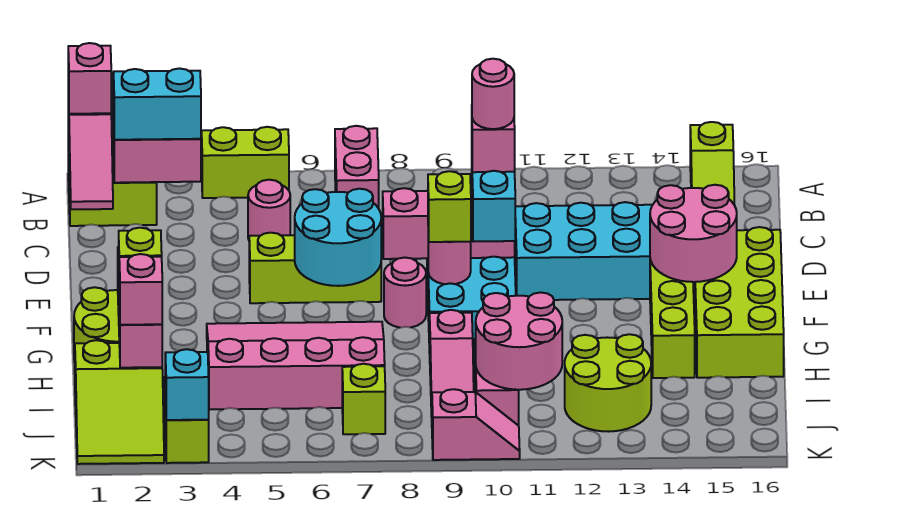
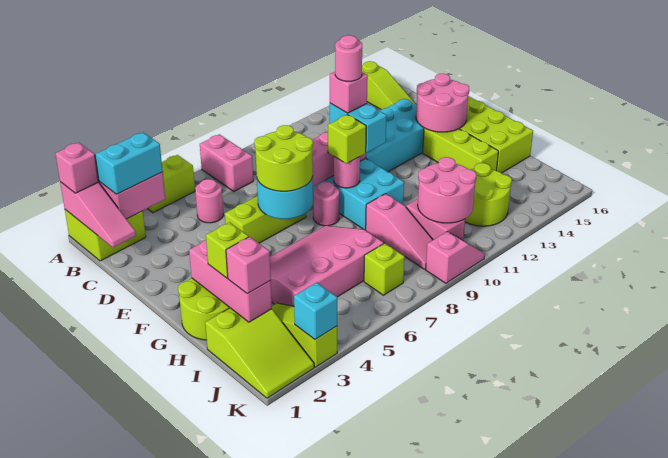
none -> lime round brick E6:F7 level 3

